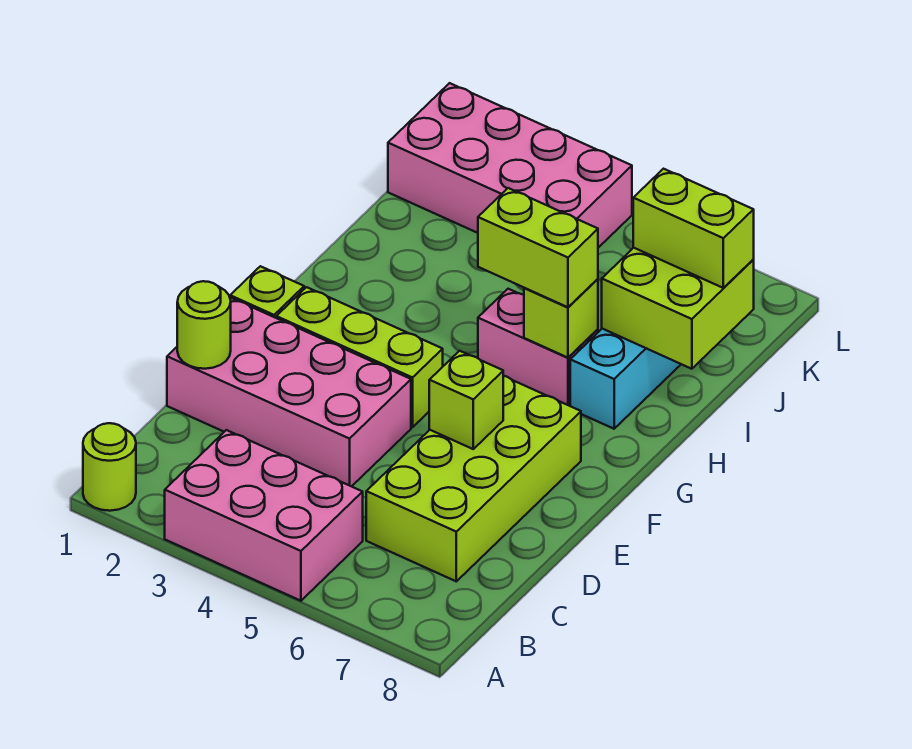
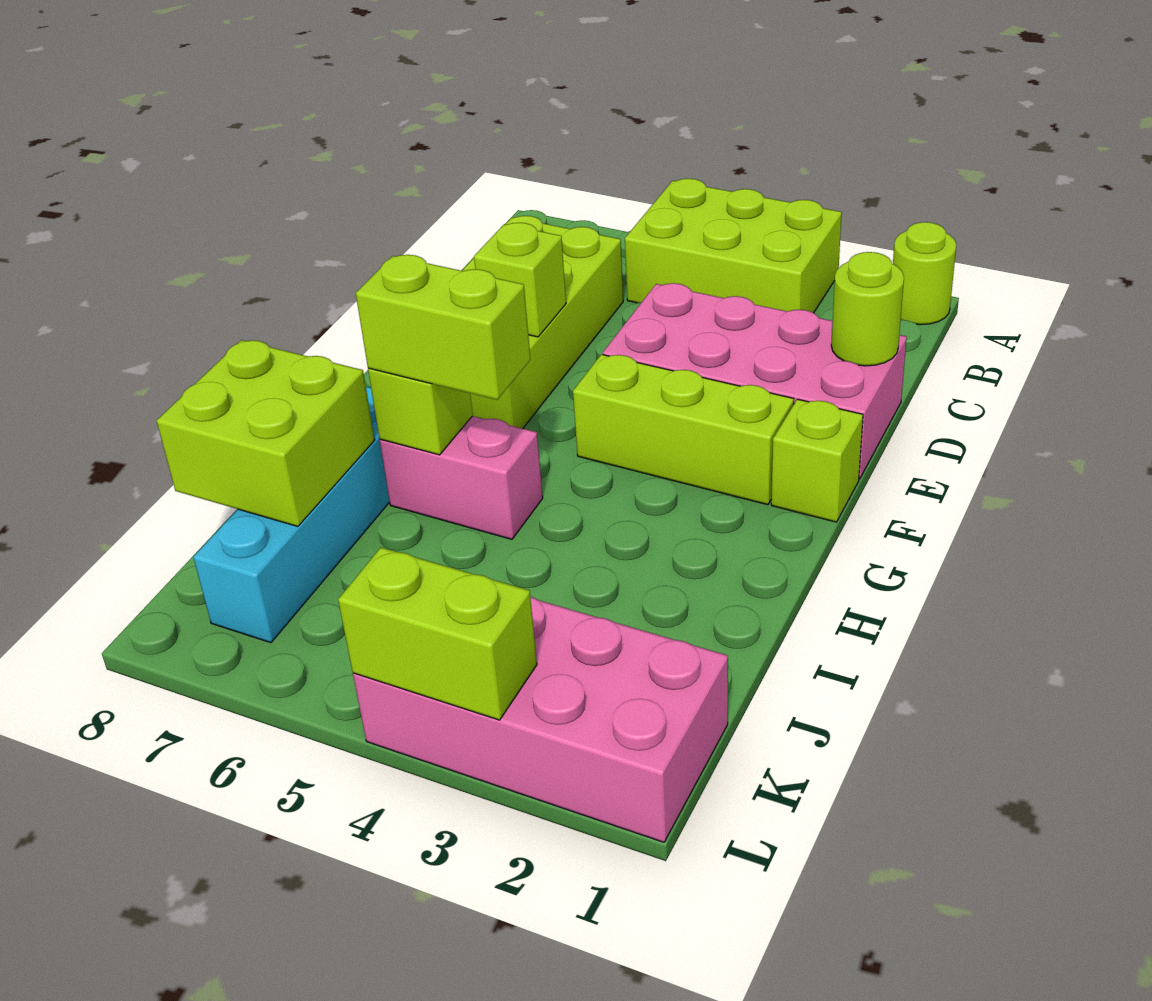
pink brick A3:B5 level 1 -> lime brick A3:B5 level 1
lime brick J7:J8 level 3 -> lime brick L3:L4 level 2

